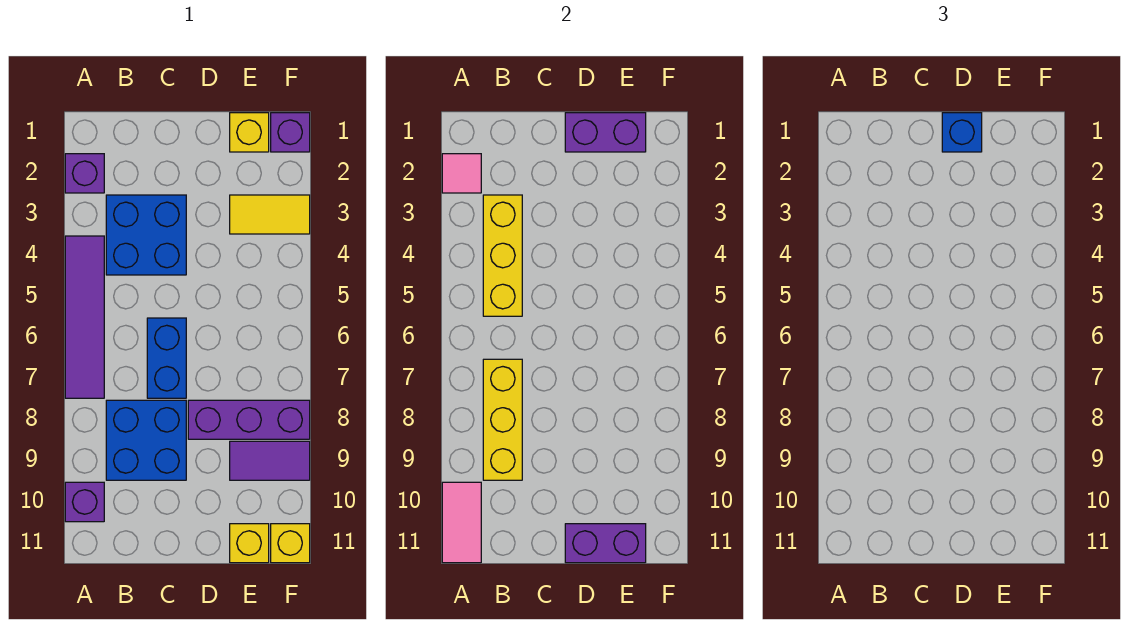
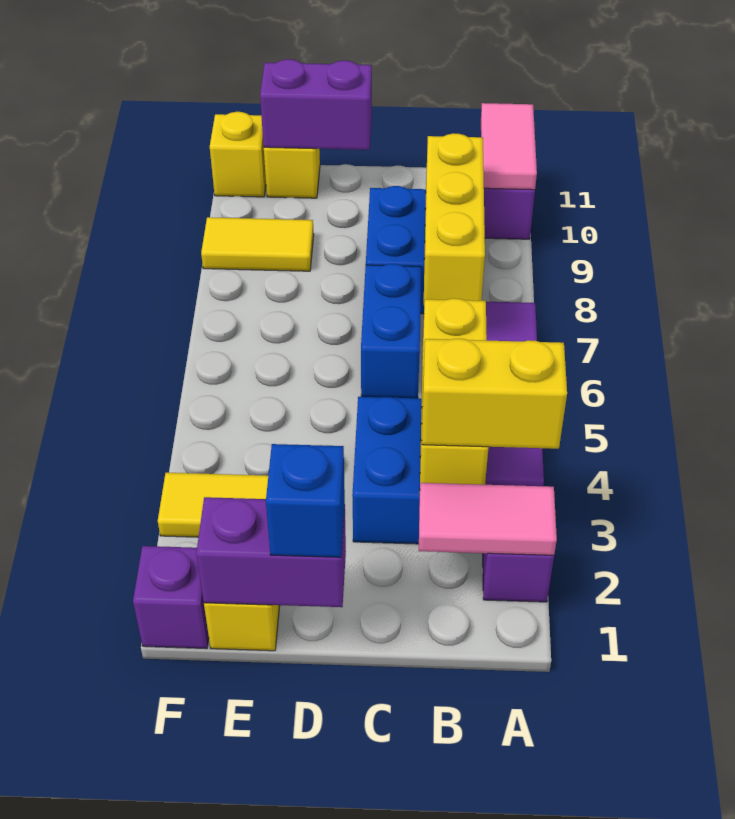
pink tile A2 level 2 -> pink tile A2:B2 level 2
none -> yellow brick A3:B3 level 3
purple brick D8:F8 level 1 -> none
purple tile E9:F9 level 1 -> yellow tile E9:F9 level 1

